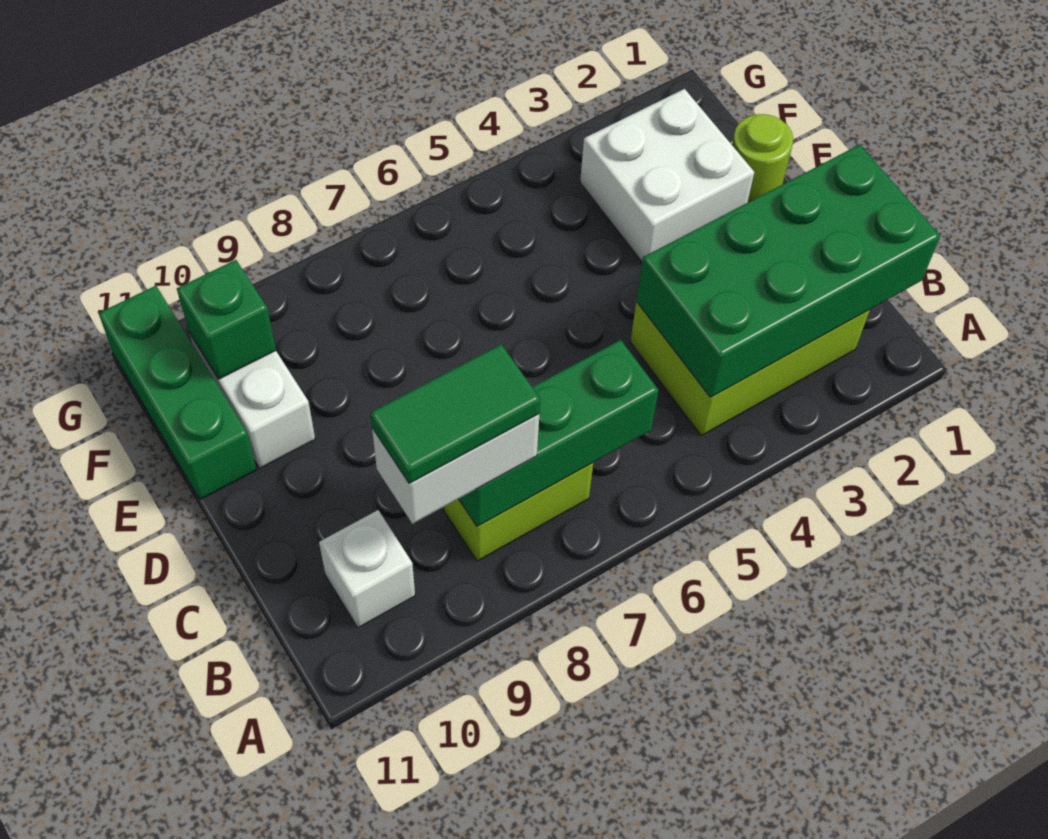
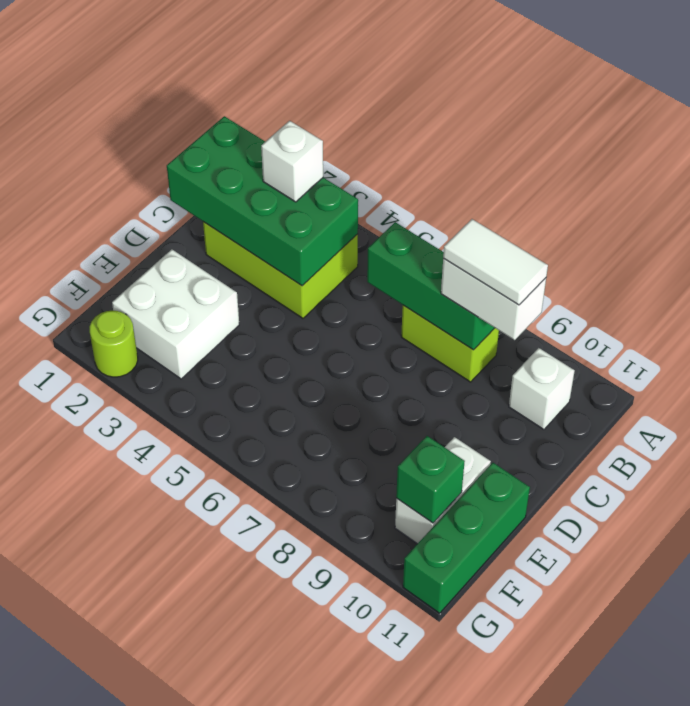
none -> white brick B3 level 3
green tile B8:B9 level 4 -> white tile B8:B9 level 4
lime round brick E1 level 1 -> lime round brick G2 level 1

